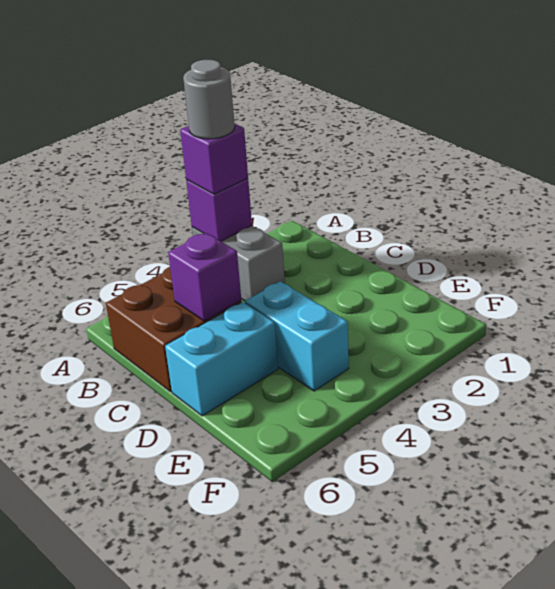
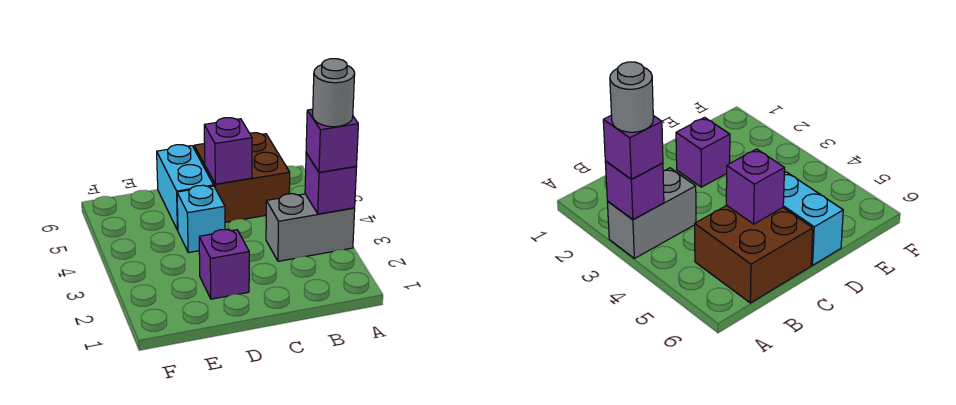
none -> purple brick D2 level 1
cyan brick D4:E4 level 1 -> cyan brick D4 level 1

